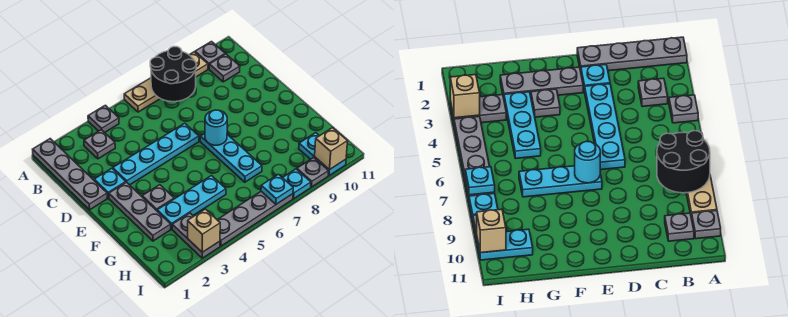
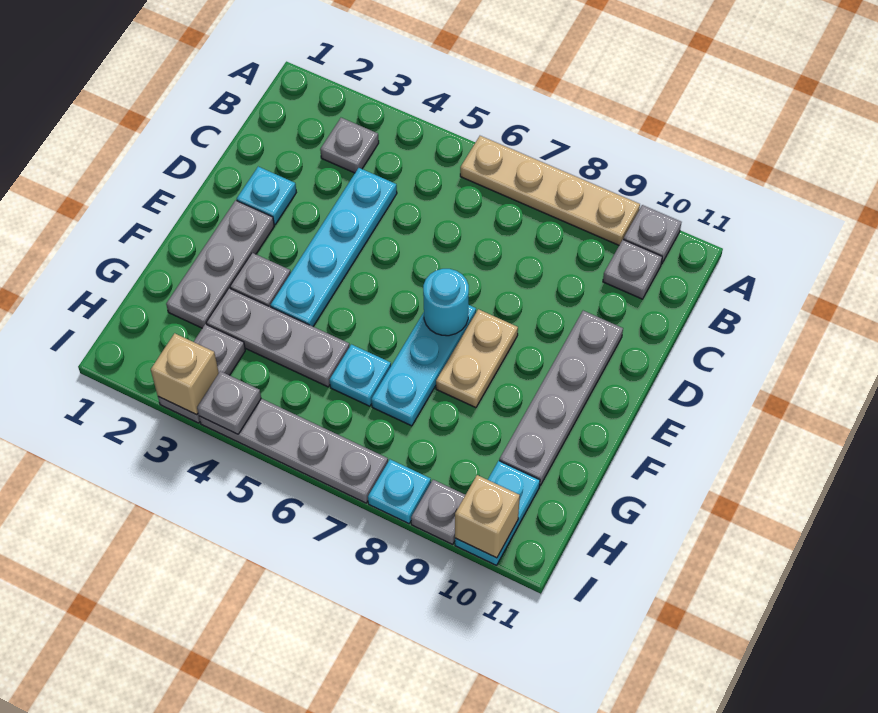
grey plate A1:D1 level 1 -> grey plate D10:G10 level 1
grey plate A4 level 1 -> grey plate I4 level 2
black round brick A7:B8 level 2 -> none
cyan plate D3:D6 level 1 -> cyan plate C4:F4 level 1
none -> tan plate E8:F8 level 1
cyan plate G3:G5 level 1 -> grey plate G3:G5 level 1
cyan plate I7 level 2 -> cyan plate G6 level 1

